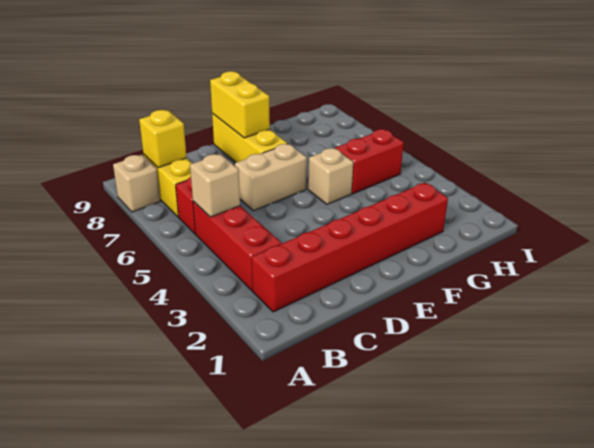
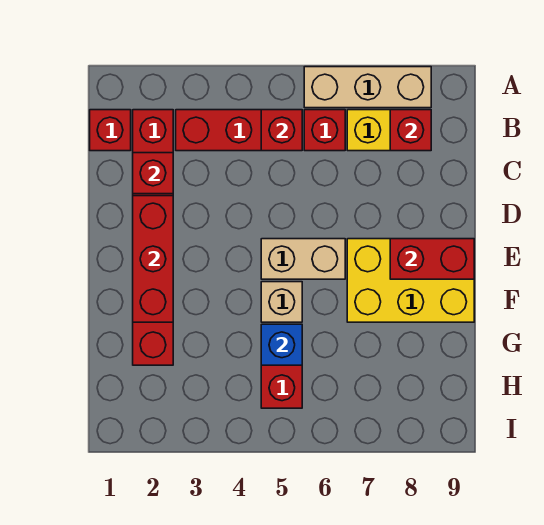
tan brick A8 level 1 -> tan brick A6:A8 level 1
none -> red brick B1 level 1
tan brick B5 level 2 -> red brick B5 level 2
yellow brick B8 level 2 -> red brick B8 level 2
none -> red brick C2 level 2
none -> red brick D2:F2 level 2
tan brick D6:E6 level 1 -> tan brick E5:E6 level 1
yellow brick E7:E9 level 1 -> yellow brick E7:F9 level 1
yellow brick E8:E9 level 2 -> red brick E8:E9 level 2
none -> blue brick G5 level 2

